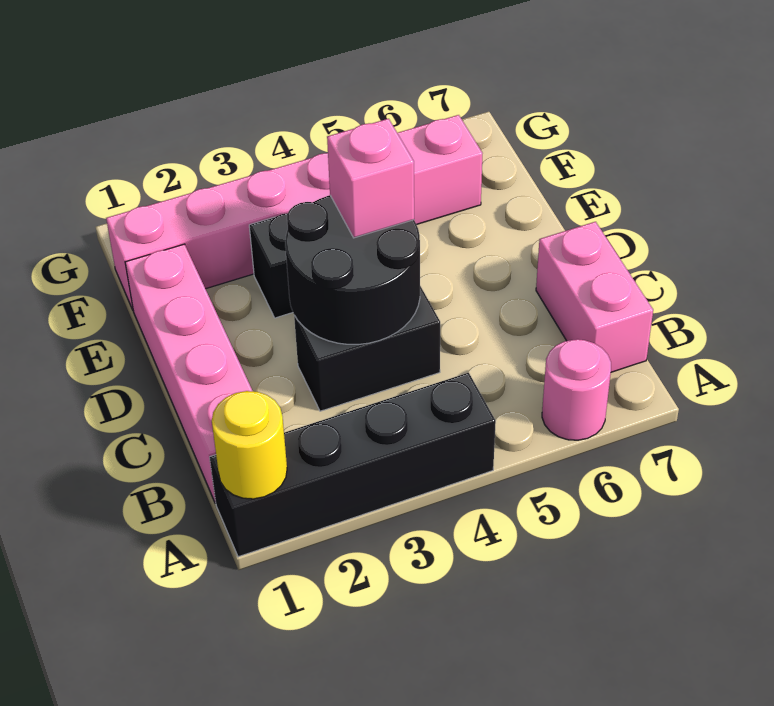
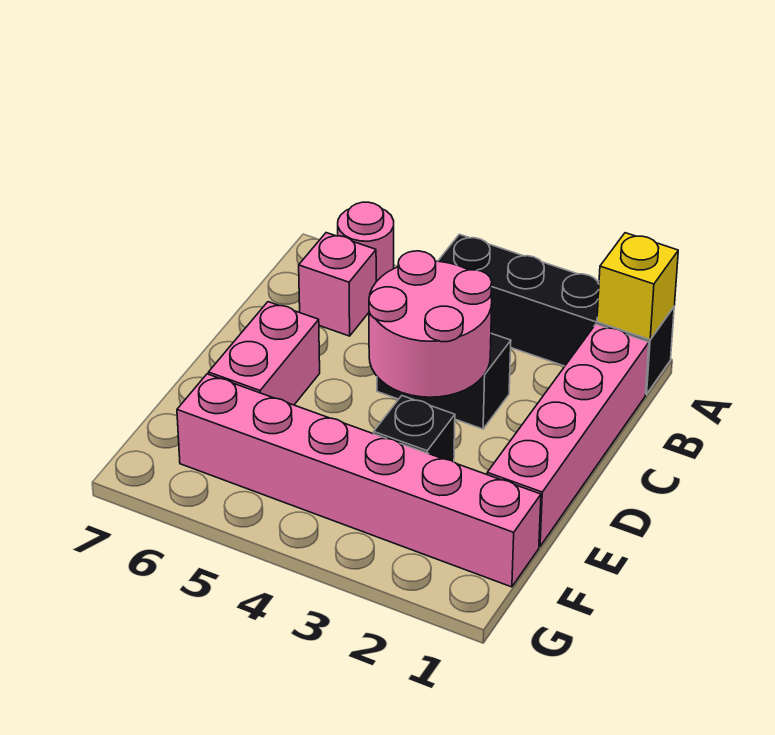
yellow round brick A1 level 2 -> yellow brick A1 level 2
pink brick B7:C7 level 1 -> pink brick D6:E6 level 1
black round brick C3:D4 level 2 -> pink round brick C3:D4 level 2
pink brick D4 level 3 -> pink brick B6 level 1

